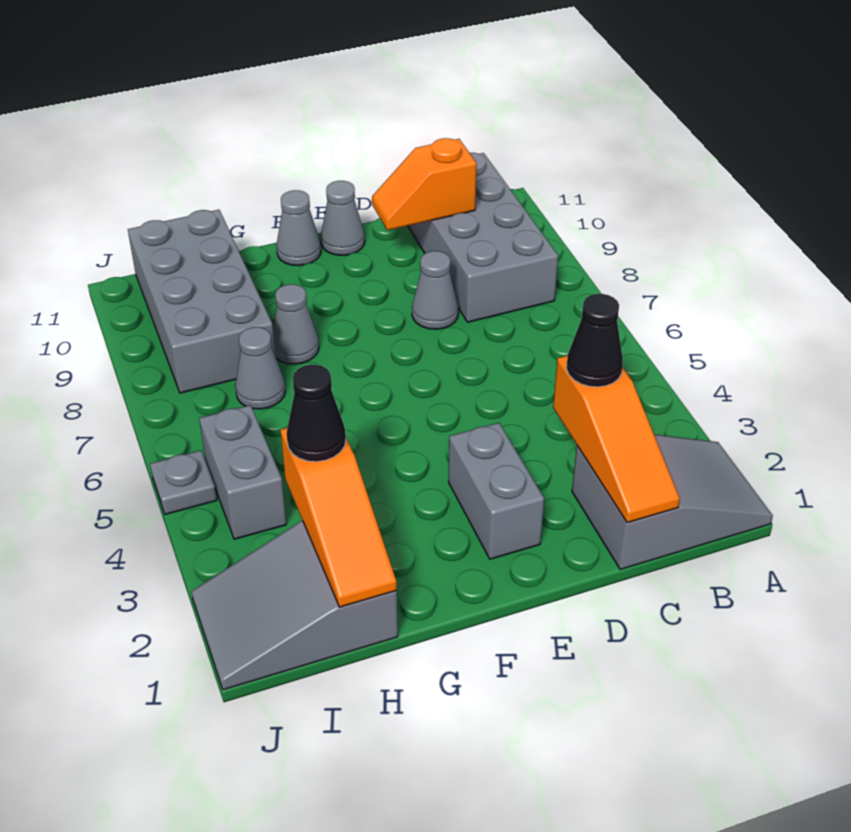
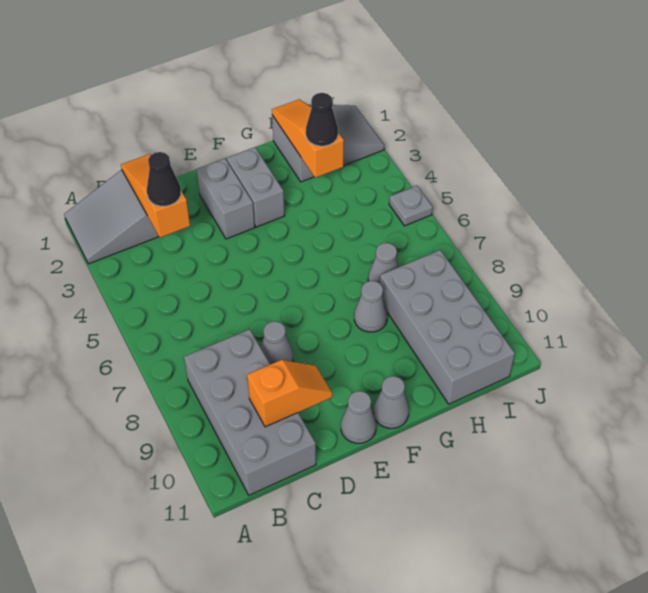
grey brick I4:I5 level 1 -> grey brick F2:F3 level 1

